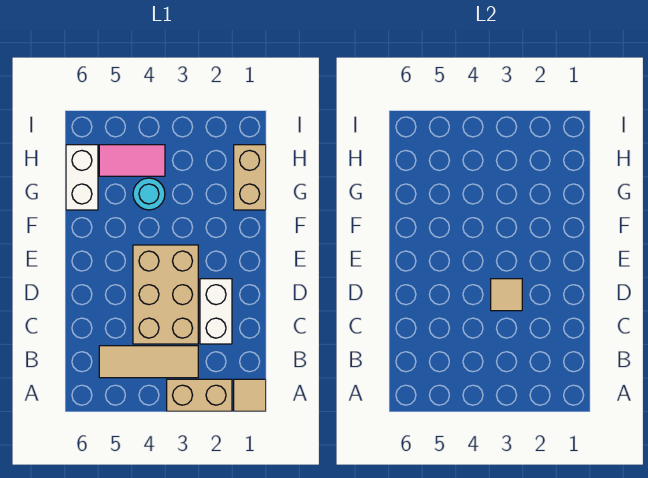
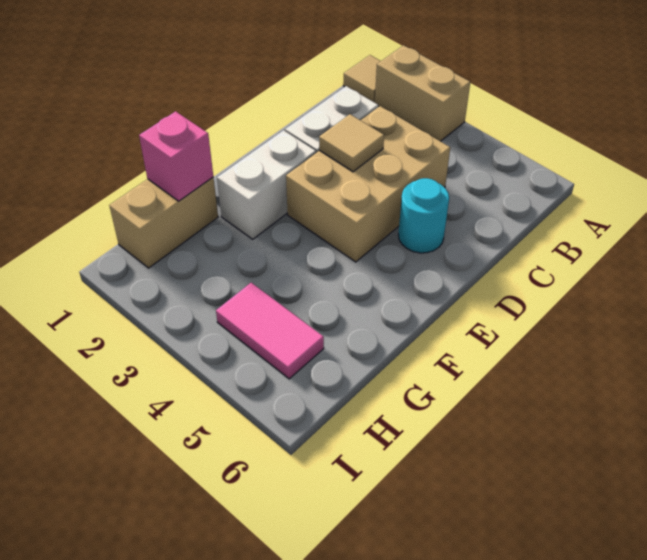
tan tile B3:B5 level 1 -> none
none -> pink brick G1 level 2
cyan round brick G4 level 1 -> cyan round brick D5 level 1
white brick G6:H6 level 1 -> white brick E2:F2 level 1

